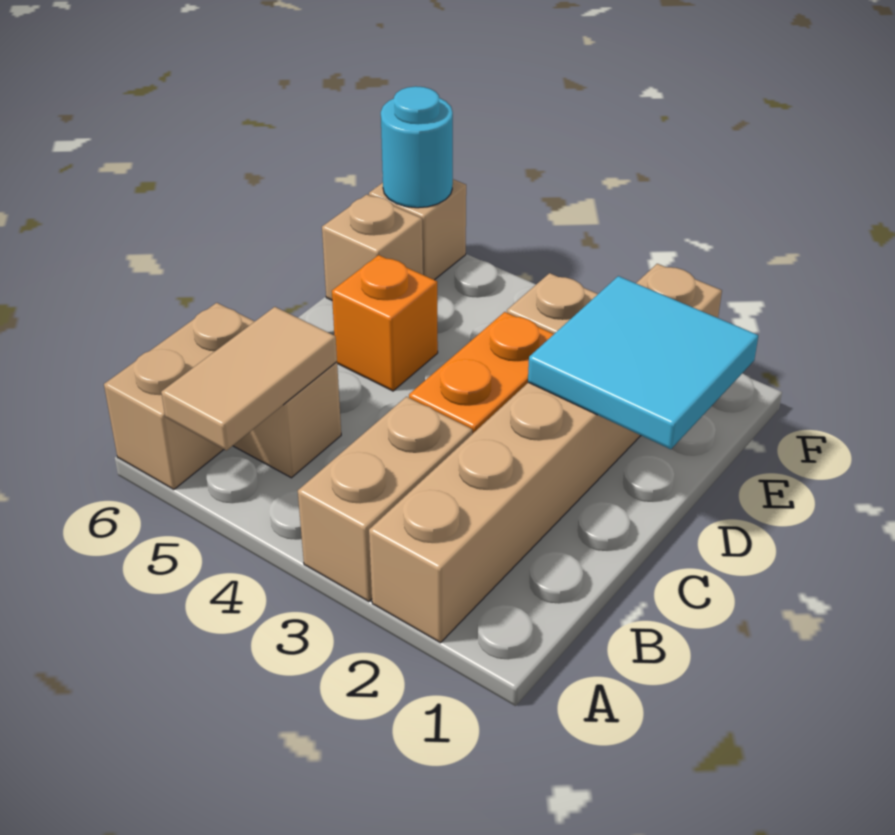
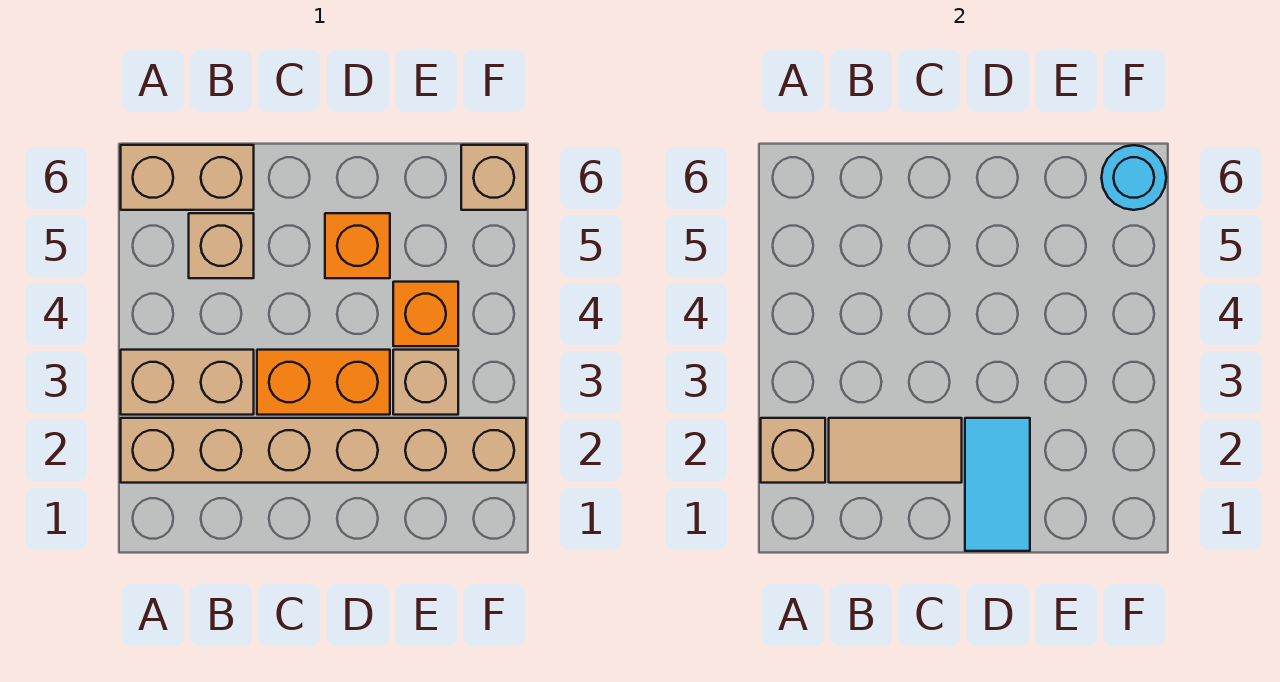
tan tile A5:B5 level 2 -> tan tile B2:C2 level 2
cyan tile D1:E2 level 2 -> cyan tile D1:D2 level 2
none -> orange brick E4 level 1
tan brick E6 level 1 -> tan brick A2 level 2

